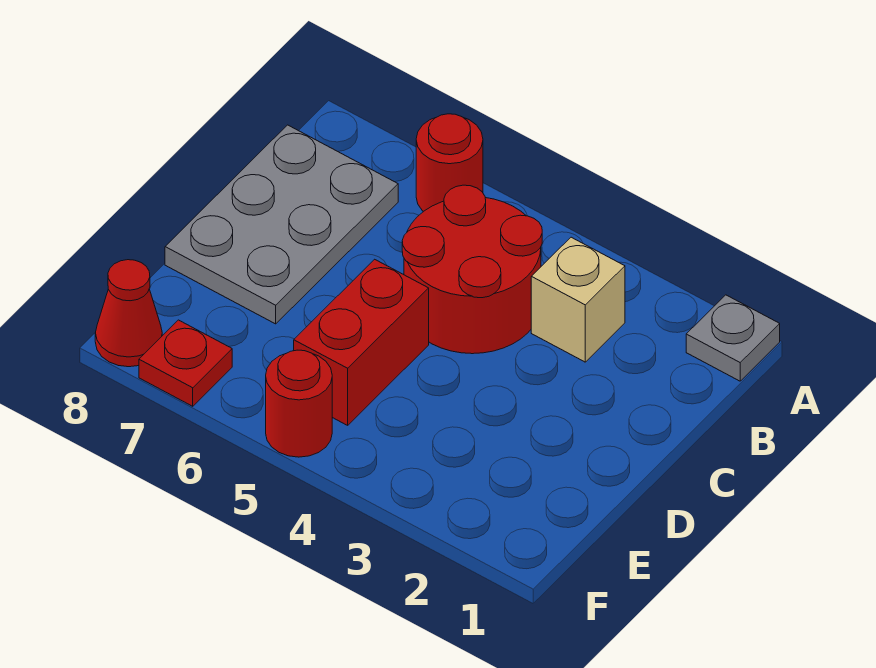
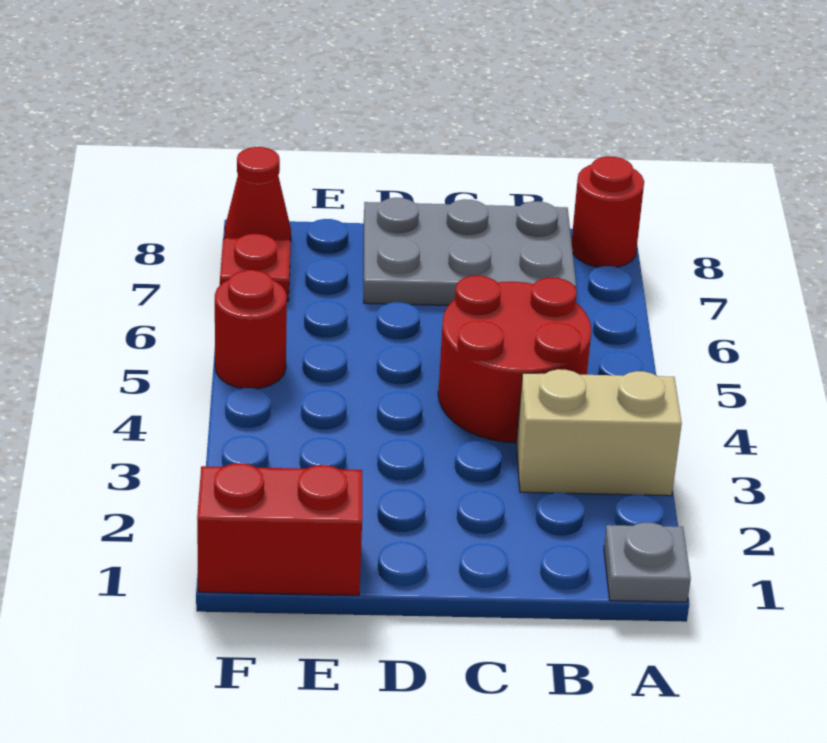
red round brick A6 level 1 -> red round brick A8 level 1
tan brick B3 level 1 -> tan brick A3:B3 level 1
red brick D5:E5 level 1 -> red brick E1:F1 level 1

